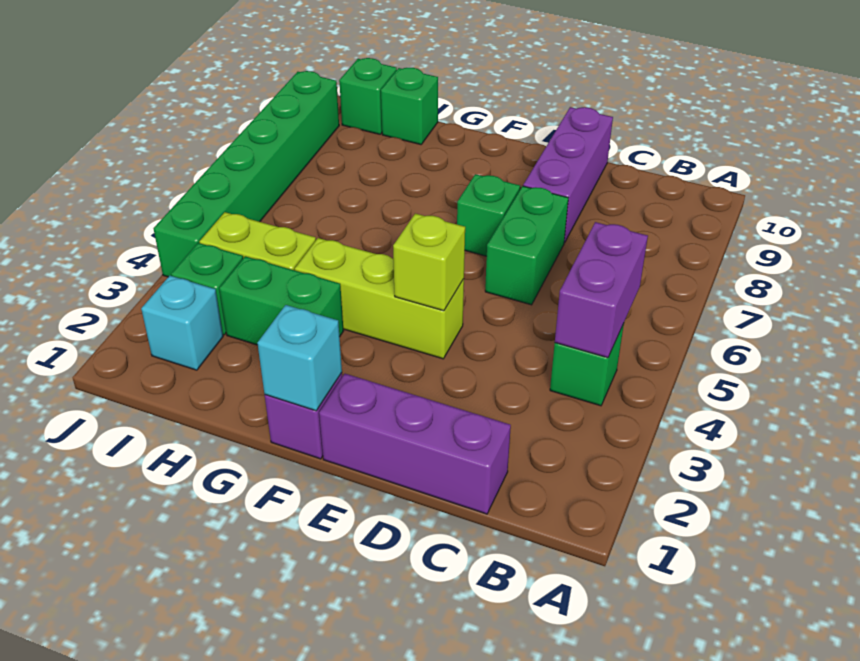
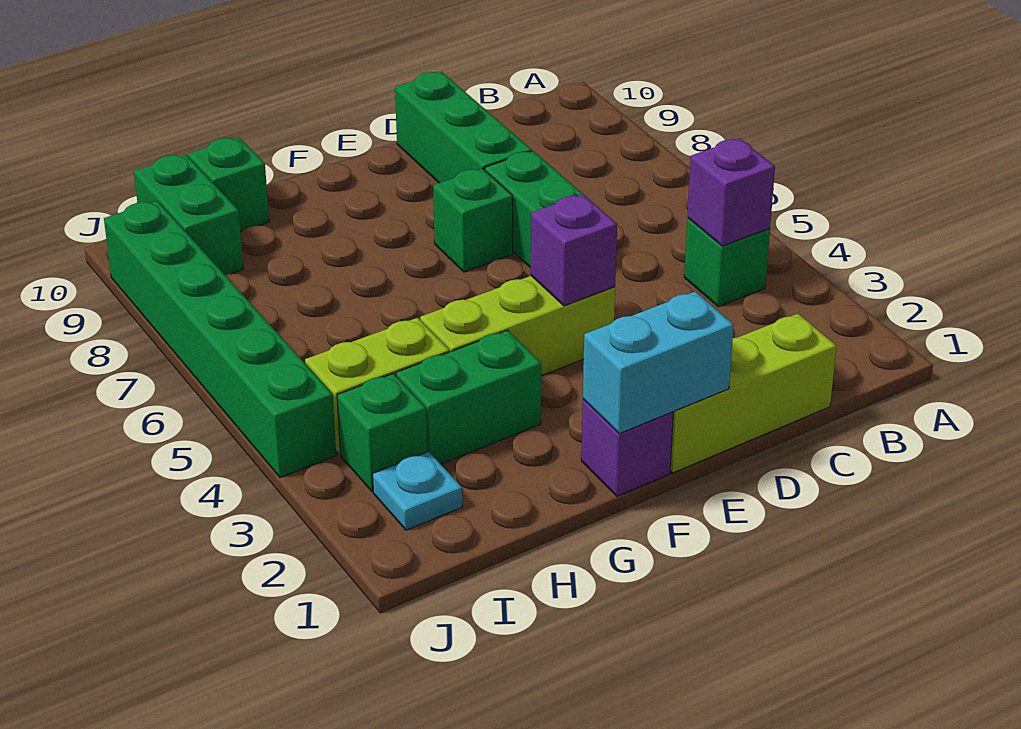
purple brick B4:B5 level 2 -> purple brick B4 level 2
purple brick C1:E1 level 1 -> lime brick C1:E1 level 1
purple brick D8:D10 level 1 -> green brick D8:D10 level 1
lime brick E4 level 2 -> purple brick E4 level 2
cyan brick F1 level 2 -> cyan brick E1:F1 level 2
cyan brick I2 level 1 -> cyan plate I2 level 1
green brick I10 level 1 -> green brick I9:I10 level 1

